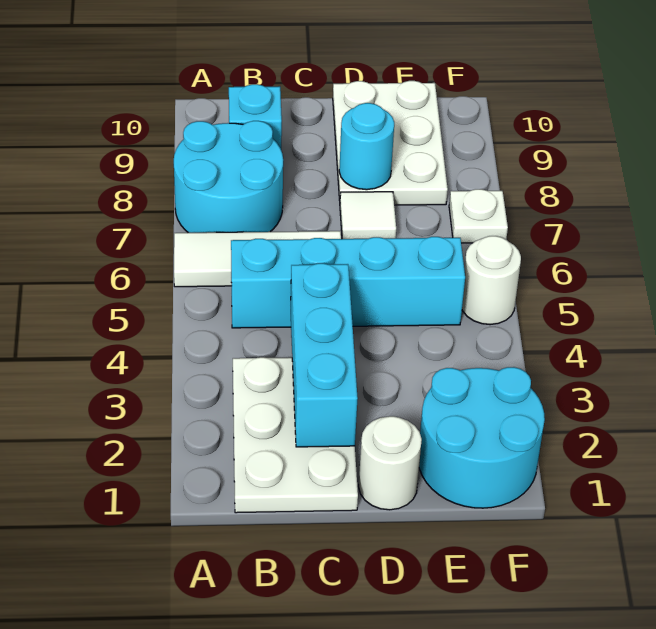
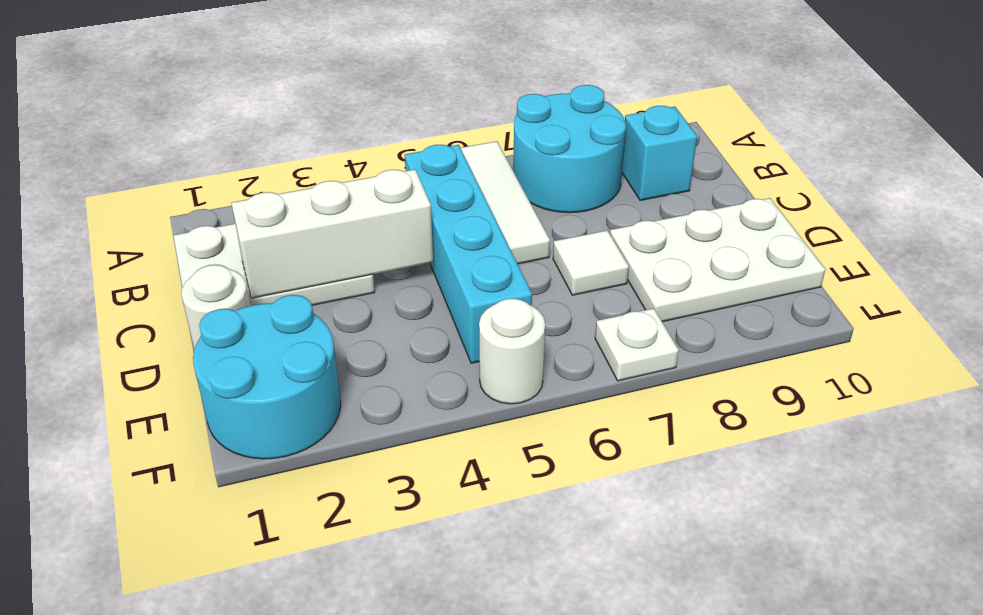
cyan brick C2:C4 level 2 -> white brick C2:C4 level 2
cyan round brick D8 level 2 -> none

